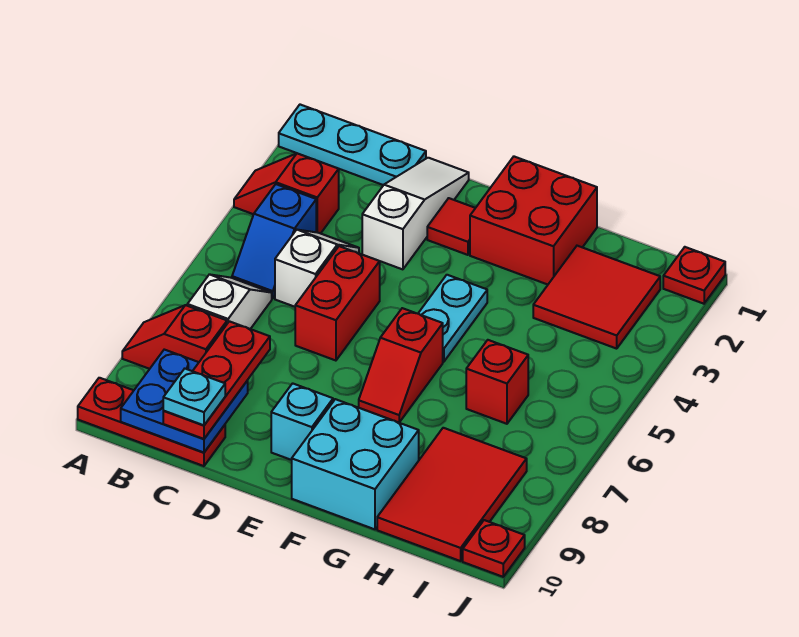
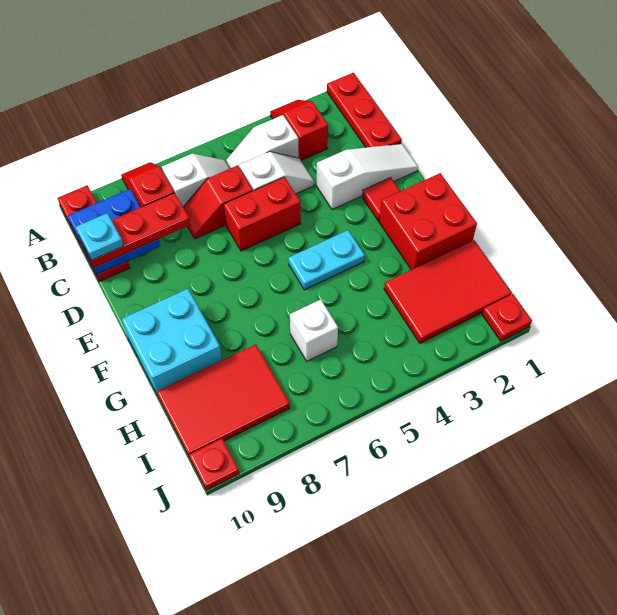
cyan plate A1:C1 level 1 -> red plate A1:C1 level 1
blue slope B4:B5 level 1 top 4 -> white slope B4:B5 level 1 top 4
cyan brick E9 level 1 -> none
red slope F6:F7 level 1 top 6 -> red slope C6:C7 level 1 top 6
red tile H2:I3 level 1 -> red tile H1:I3 level 1
red brick H6 level 1 -> white brick H6 level 1

